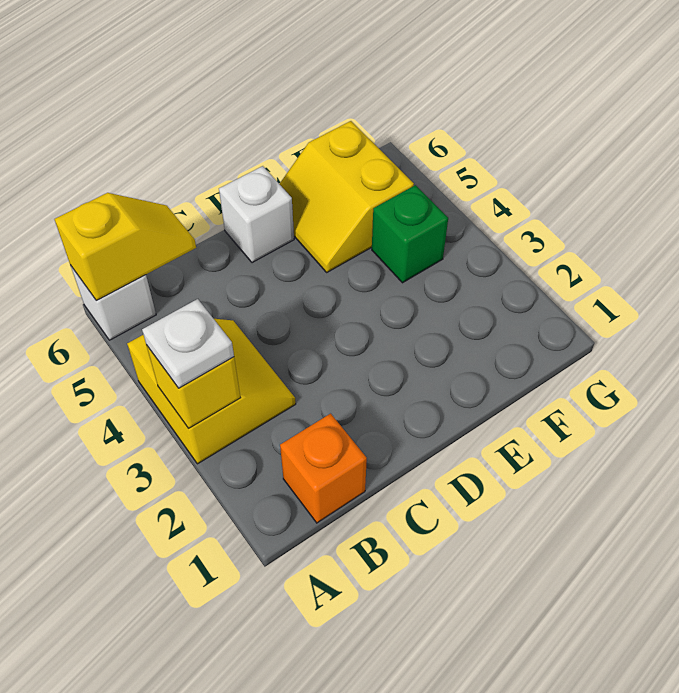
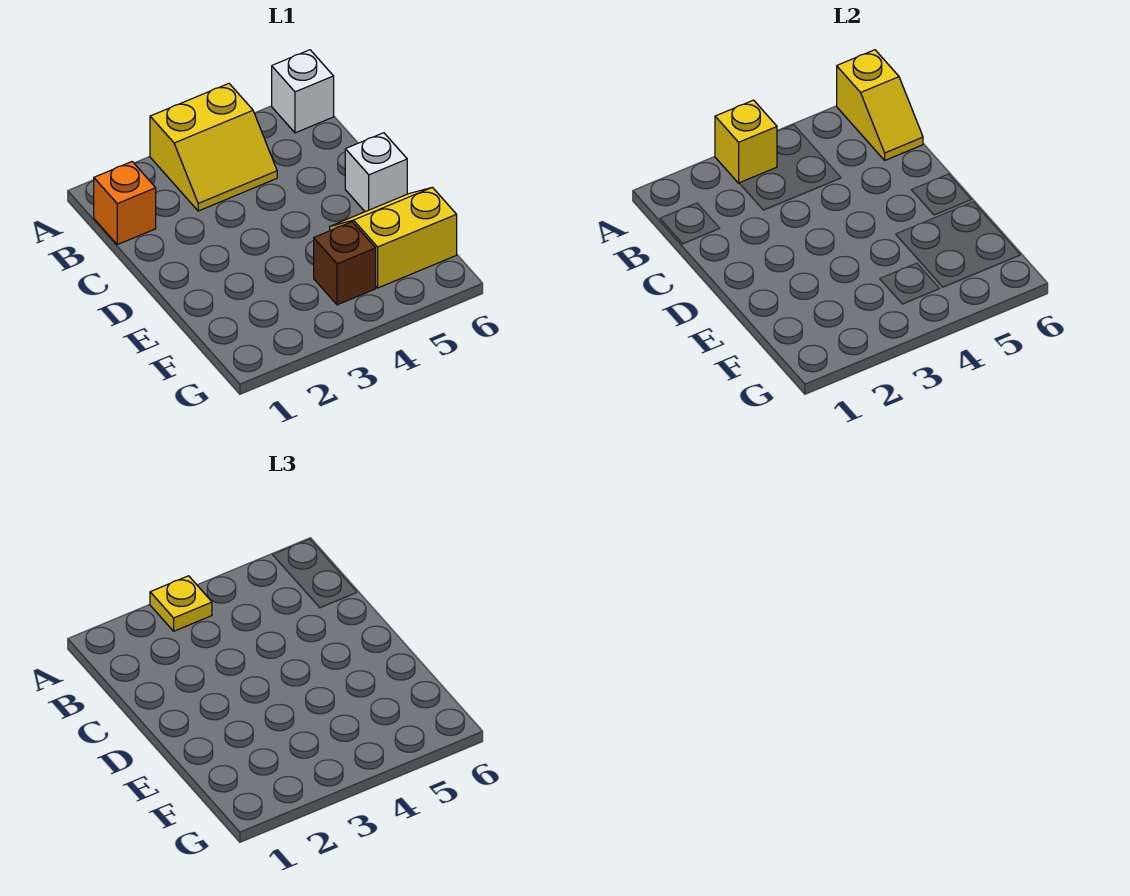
white plate A3 level 3 -> yellow plate A3 level 3
green brick F4 level 1 -> brown brick F4 level 1

